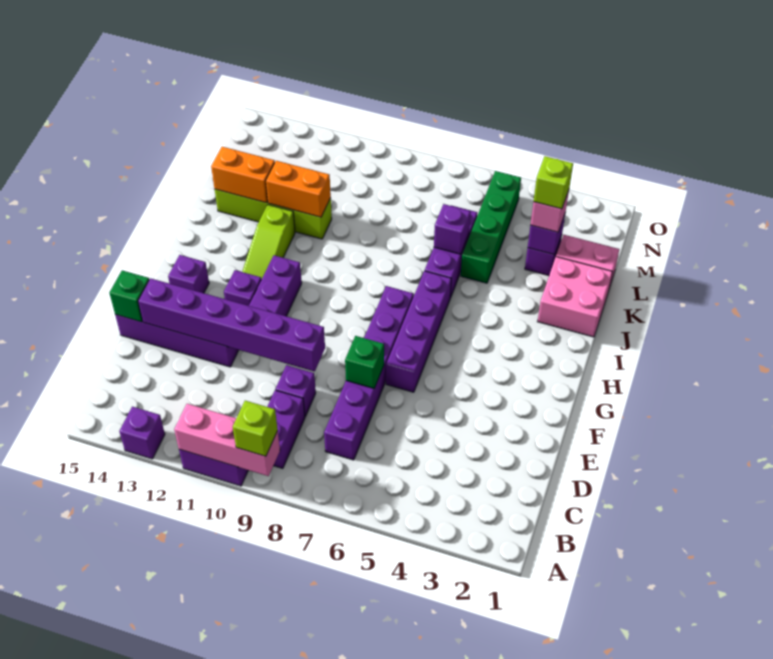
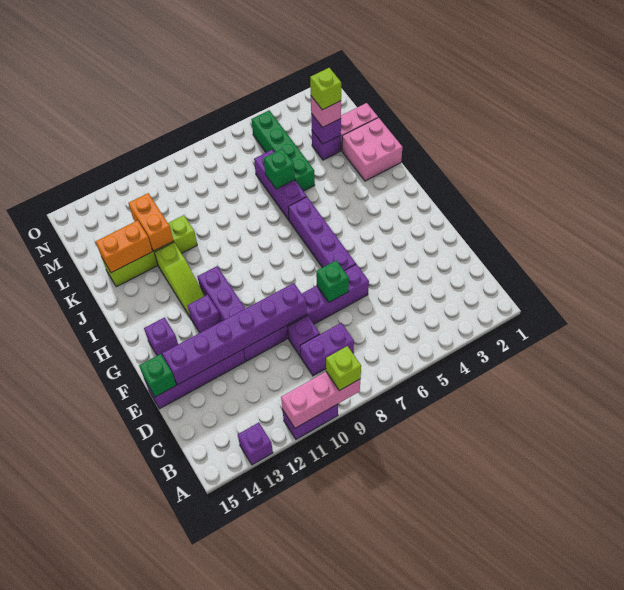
purple brick B9:C9 level 1 -> purple brick C8:C9 level 1
purple brick C7:H7 level 1 -> purple brick E6:E11 level 1
purple brick K6 level 2 -> green brick K6 level 2
orange brick K11:K12 level 2 -> orange brick K12:L12 level 2

